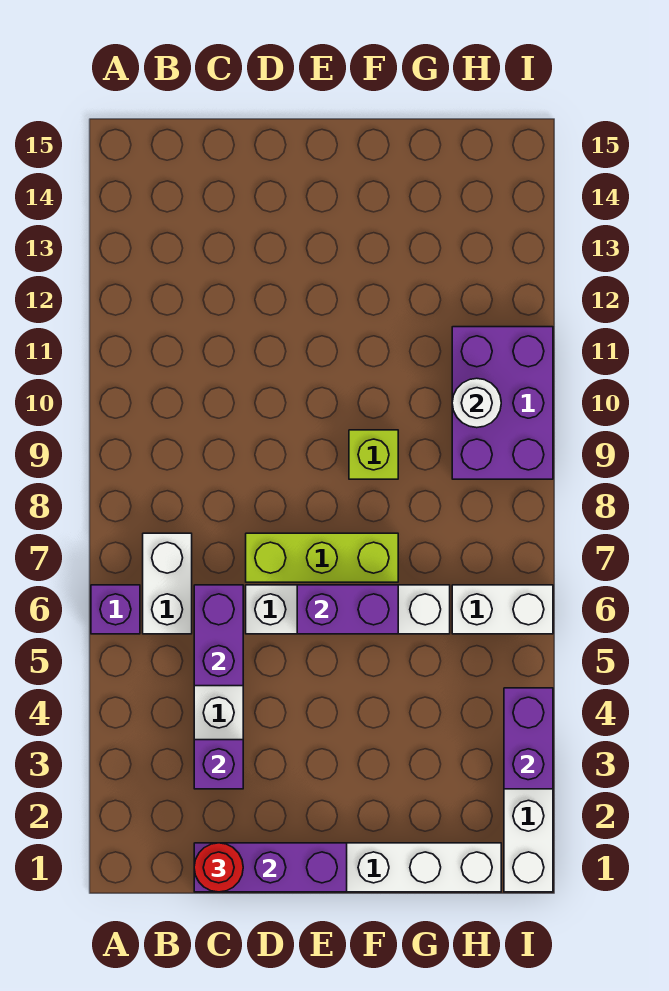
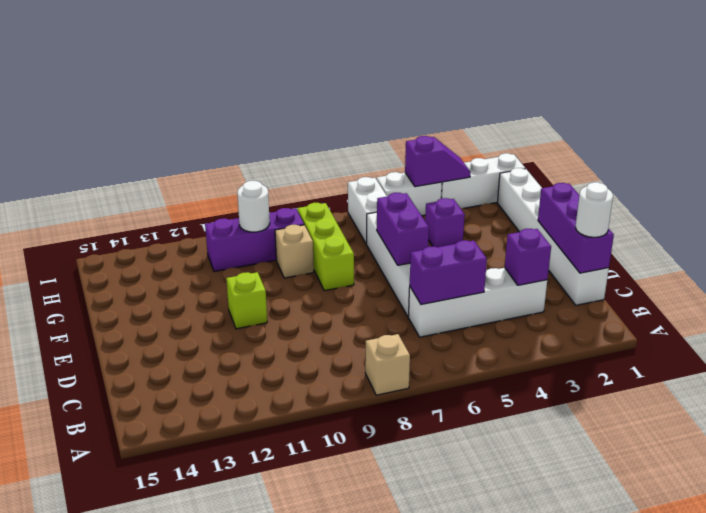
purple brick A6 level 1 -> purple brick G4 level 1
none -> tan brick A8 level 1
white brick B6:B7 level 1 -> white brick I4:I5 level 1
red round brick C1 level 3 -> white round brick C1 level 3
lime brick D7:F7 level 1 -> lime brick F8:H8 level 1
lime brick F9 level 1 -> lime brick E11 level 1
none -> tan brick G9 level 1
purple brick H9:I11 level 1 -> purple brick H9:H11 level 1
purple brick I3:I4 level 2 -> purple slope I3:I4 level 2 top 4

